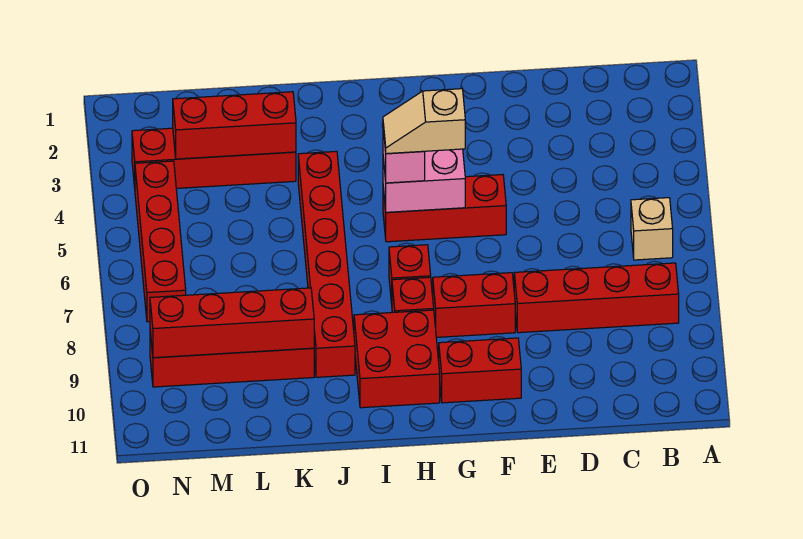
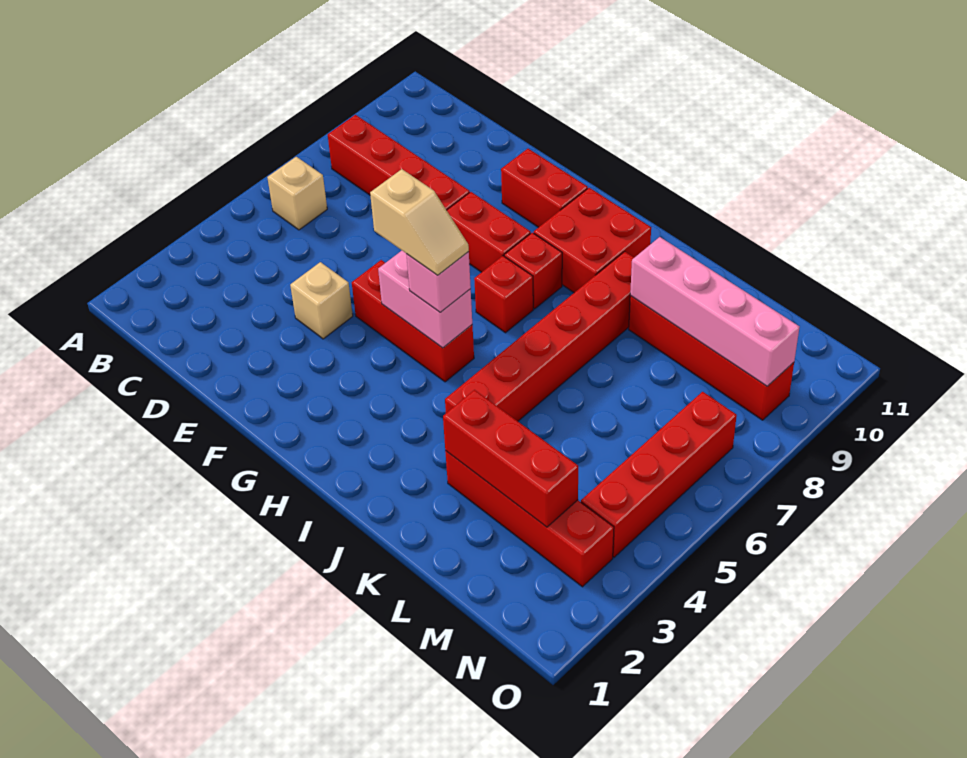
none -> tan brick E4 level 1
red brick K9:N9 level 2 -> pink brick K9:N9 level 2

